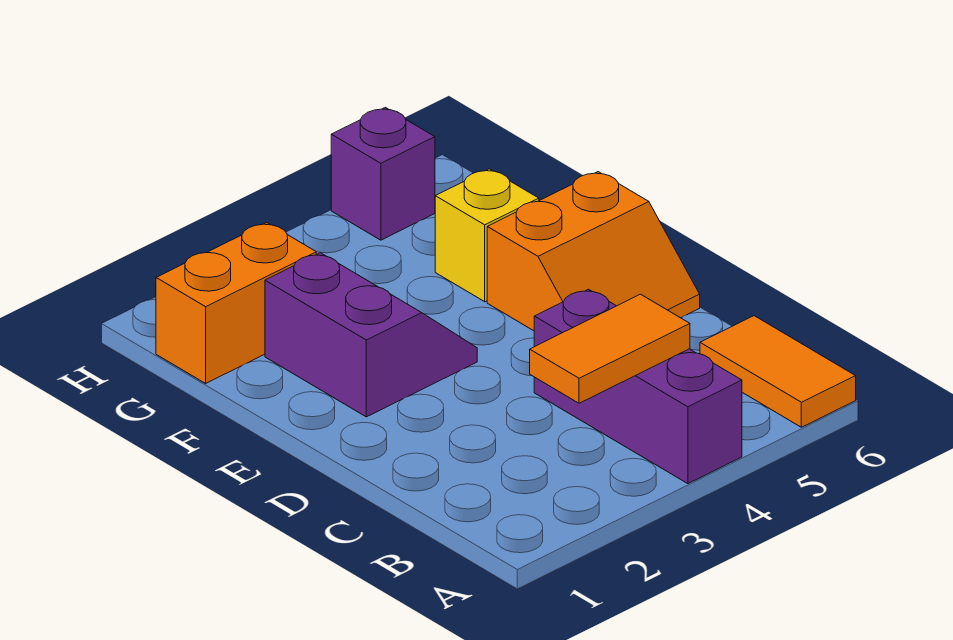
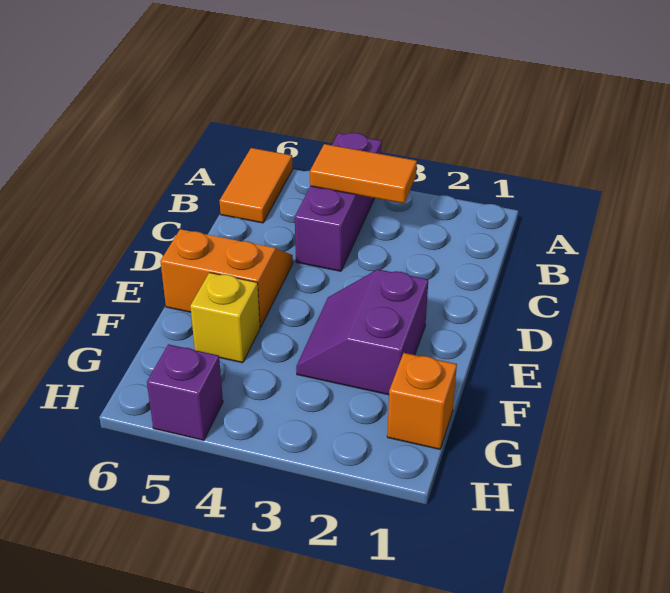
orange brick G1:G2 level 1 -> orange brick G1 level 1

